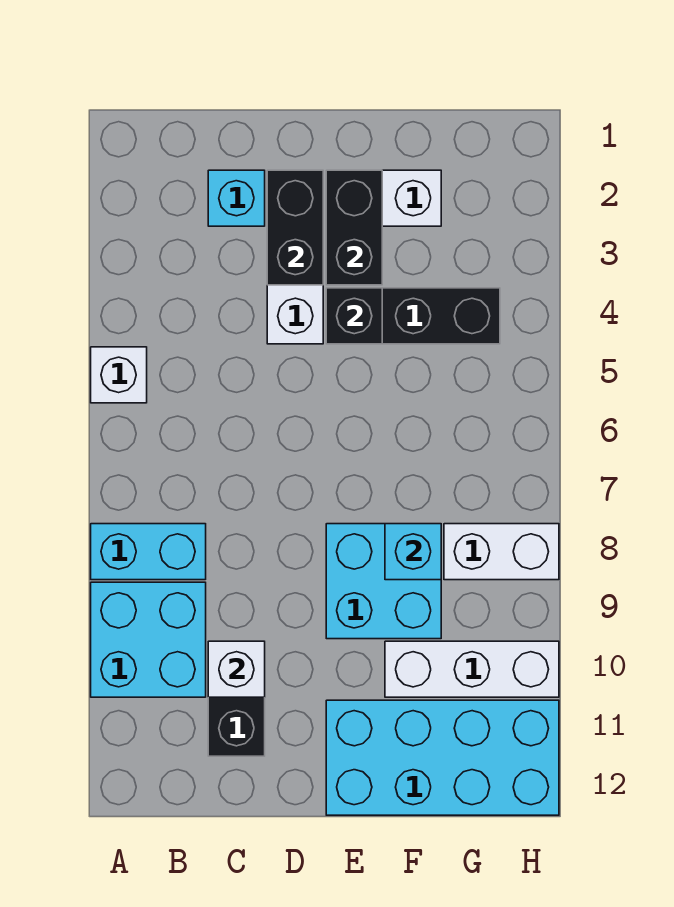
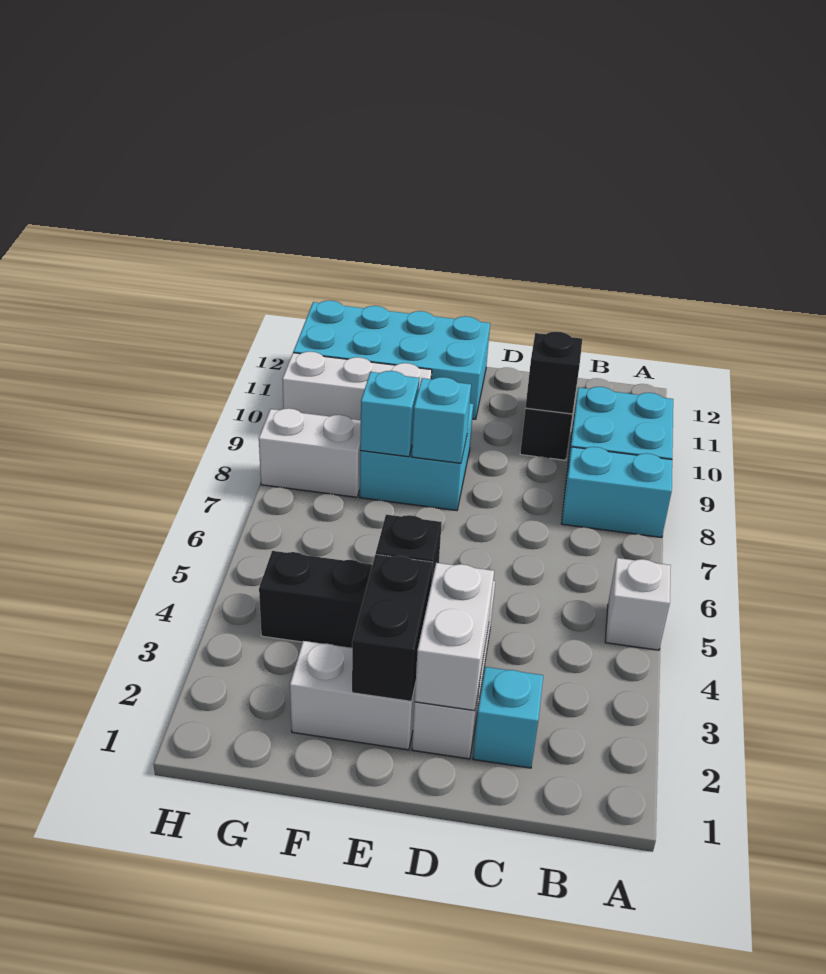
white brick C10 level 2 -> black brick C10 level 2
black brick D2:D3 level 2 -> white brick D2:D3 level 2
none -> cyan brick E8 level 2

